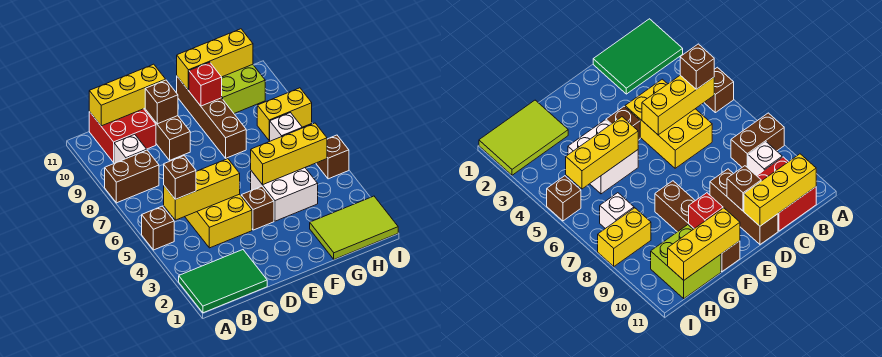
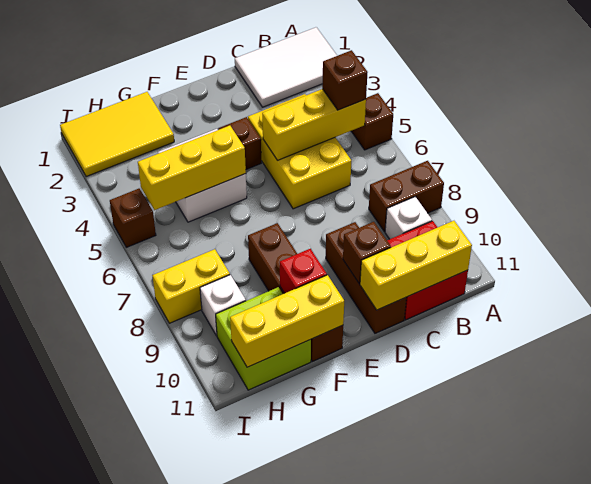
green tile A1:C2 level 1 -> white tile A1:C2 level 1
lime tile G1:I2 level 1 -> yellow tile G1:I2 level 1
white brick H7 level 1 -> white brick H9 level 1

